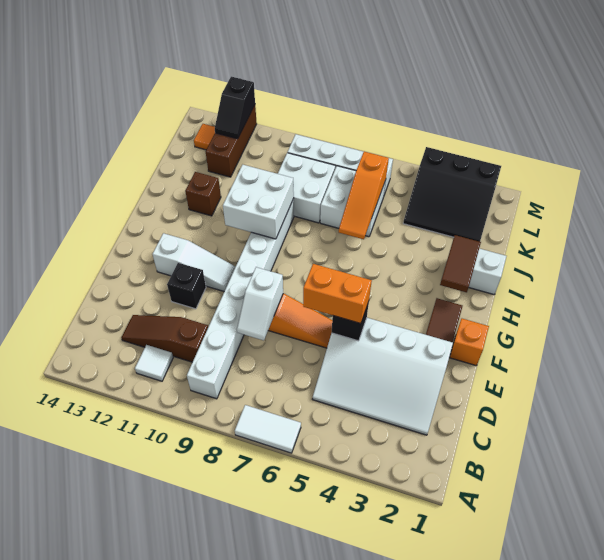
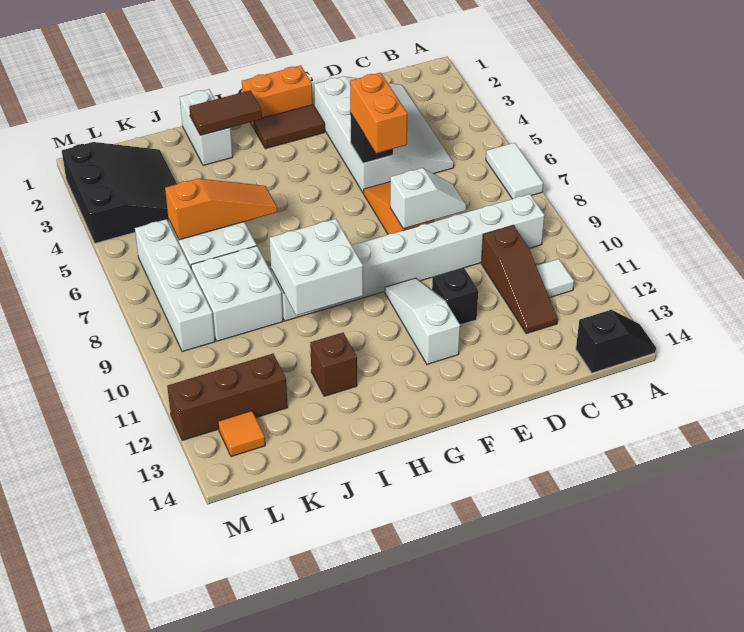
orange brick F1 level 1 -> orange brick F1:G1 level 1
black slope L12:M12 level 2 top M -> black slope A14:B14 level 1 top B

